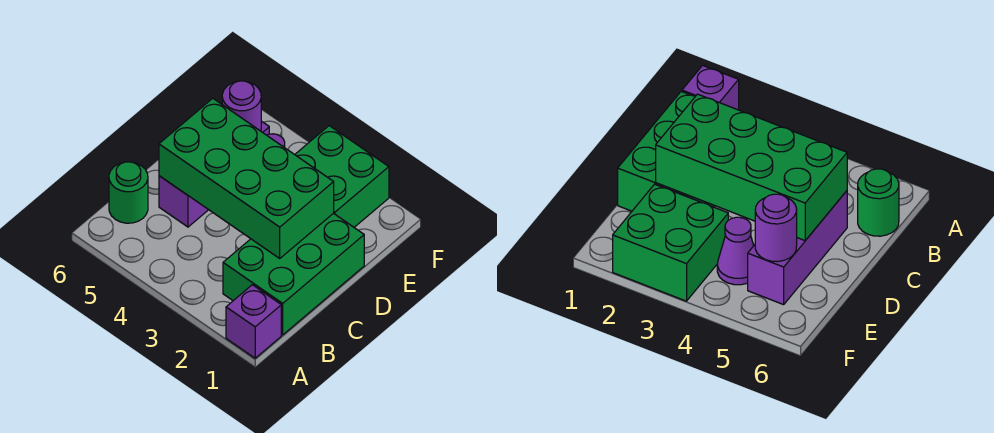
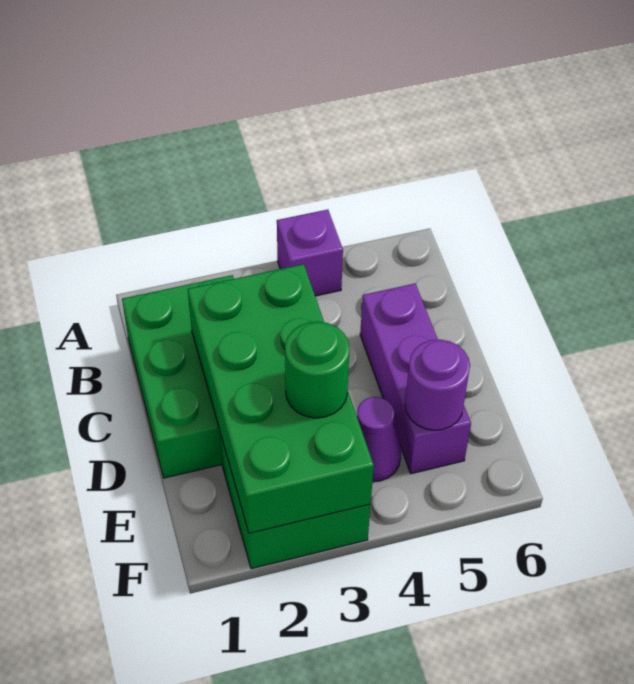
purple brick A1 level 1 -> purple brick A4 level 1
green round brick B6 level 1 -> green round brick E3 level 3
green brick C2:D5 level 2 -> green brick C2:F3 level 2

